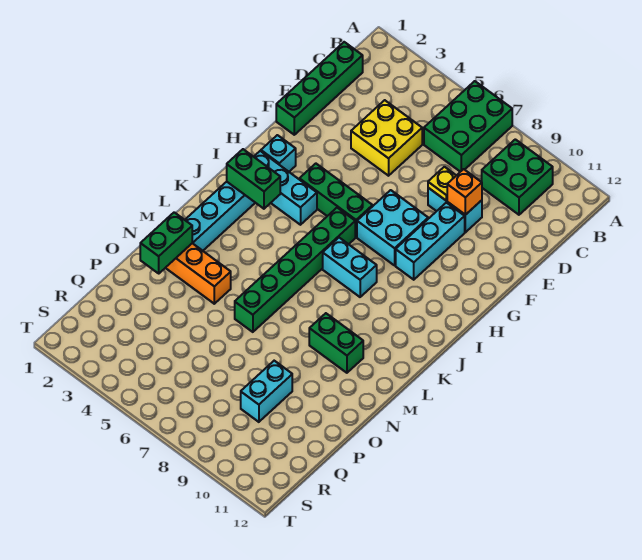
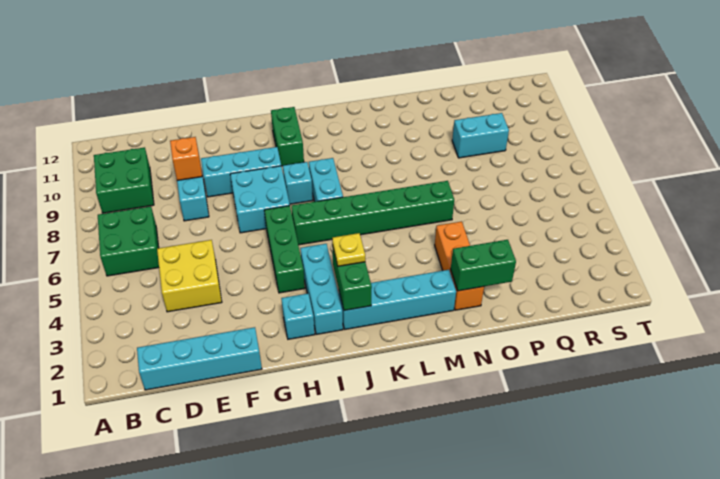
green brick A6:C7 level 1 -> green brick B6:C7 level 1
green brick C1:F1 level 1 -> cyan brick C1:F1 level 1
yellow plate E8 level 2 -> yellow plate J3 level 3
none -> cyan brick I8 level 1
green brick M9:M10 level 1 -> green brick I10:I11 level 1

